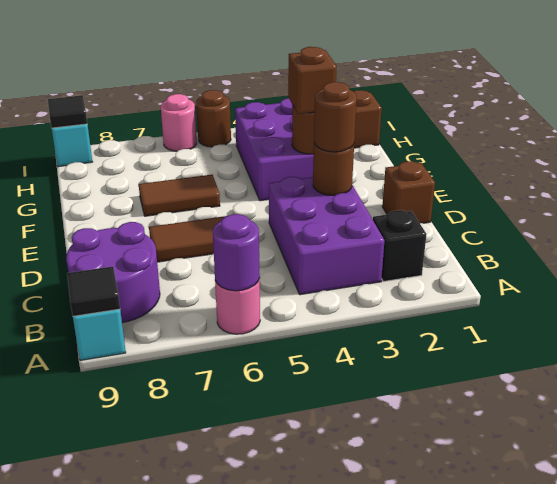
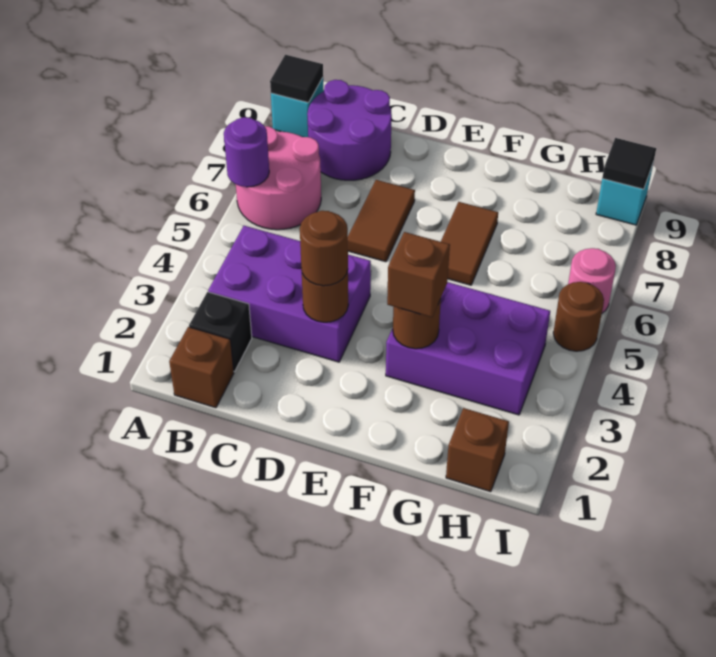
pink round brick A6 level 1 -> pink round brick A6:B7 level 1
brown brick D1 level 1 -> brown brick B1 level 1

